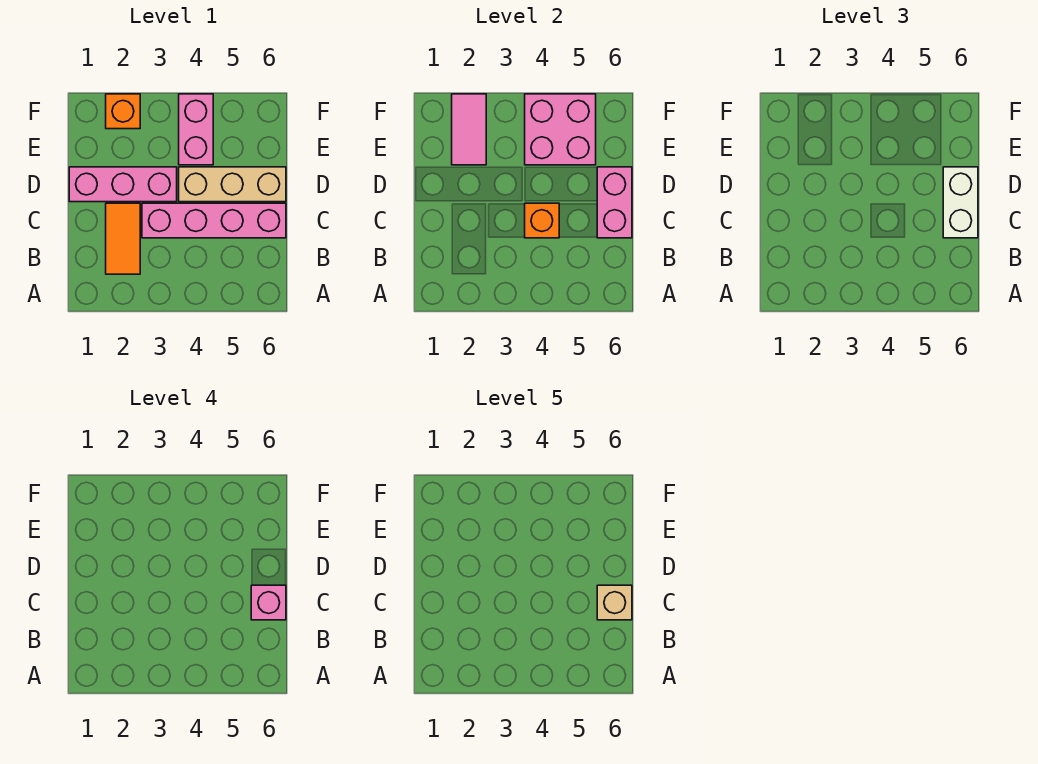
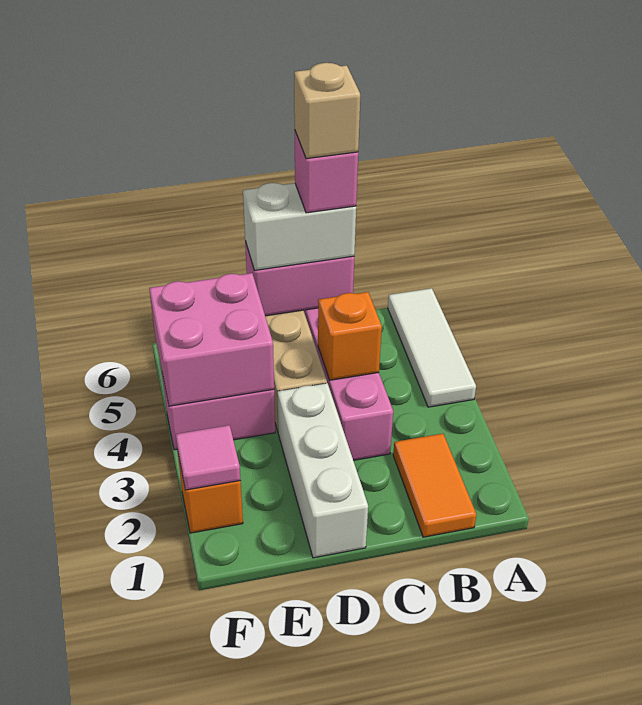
none -> white tile A4:A6 level 1
orange tile B2:C2 level 1 -> orange tile B1:B2 level 1
pink brick D1:D3 level 1 -> white brick D1:D3 level 1
pink tile E2:F2 level 2 -> pink tile F2 level 2

